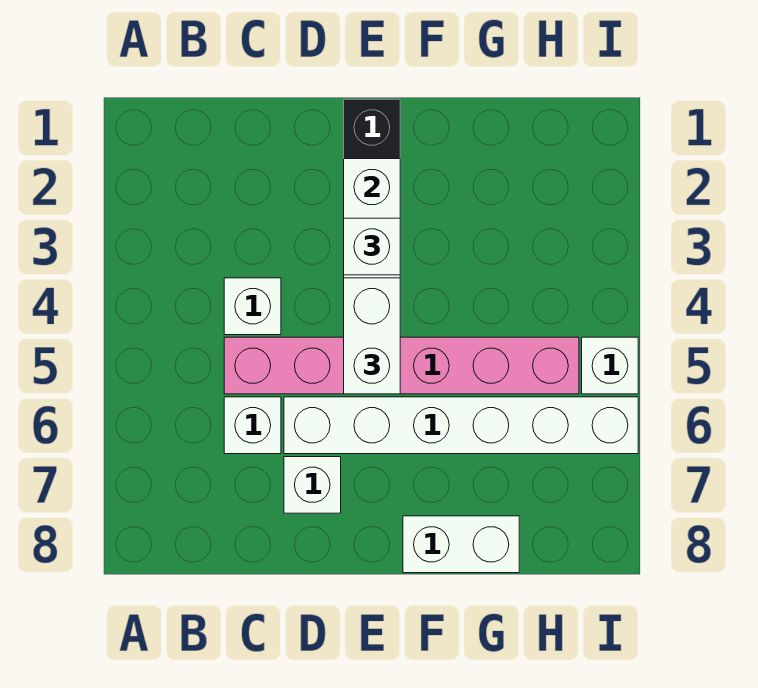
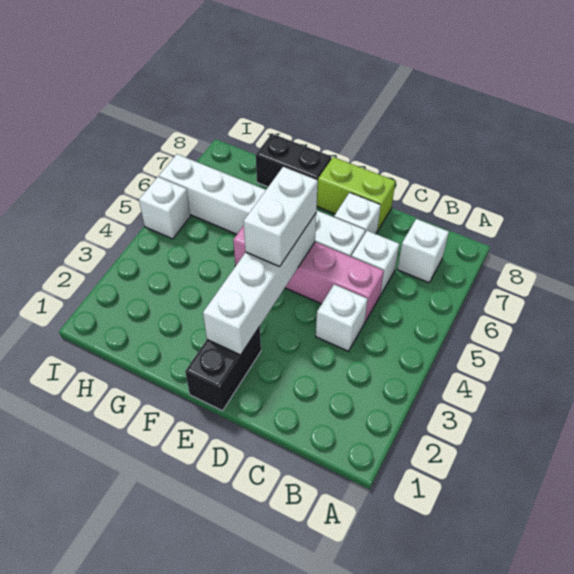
pink brick C5:H5 level 1 -> pink brick C5:F5 level 1
none -> lime brick D8:E8 level 1
white brick E3 level 3 -> white brick B7 level 1
white brick F8:G8 level 1 -> black brick F8:G8 level 1

